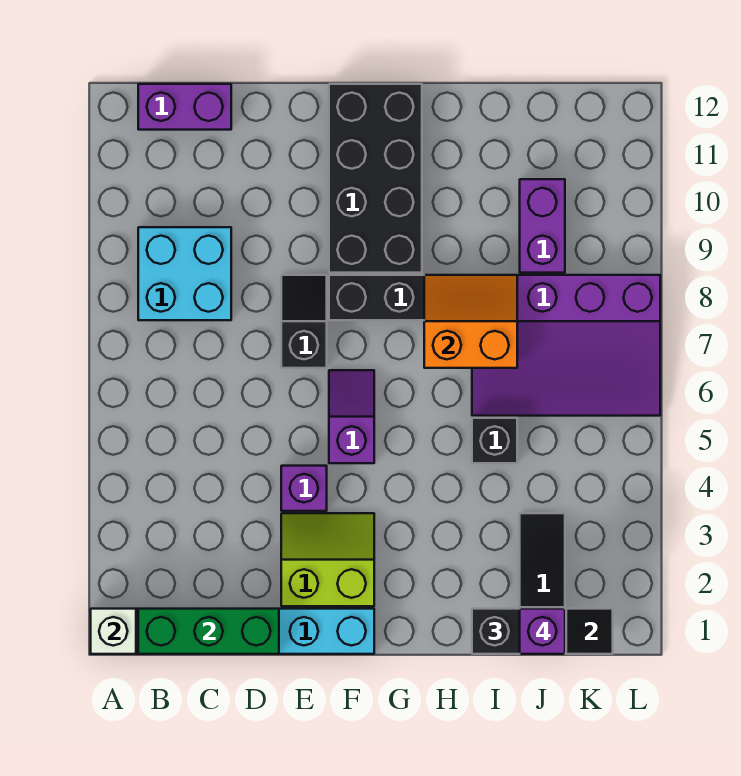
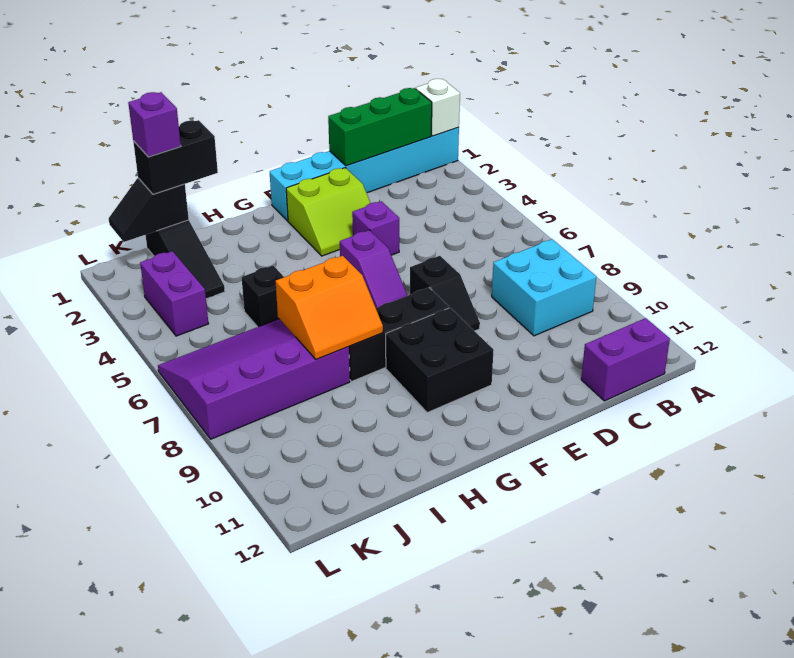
black brick F9:G12 level 1 -> black brick F9:G10 level 1
purple brick J9:J10 level 1 -> purple brick K3:K4 level 1

